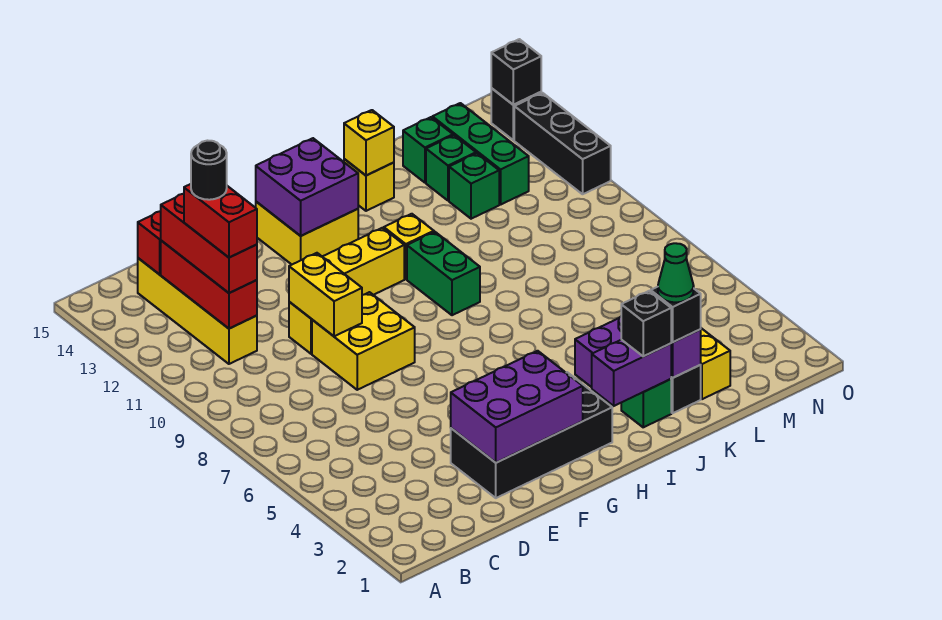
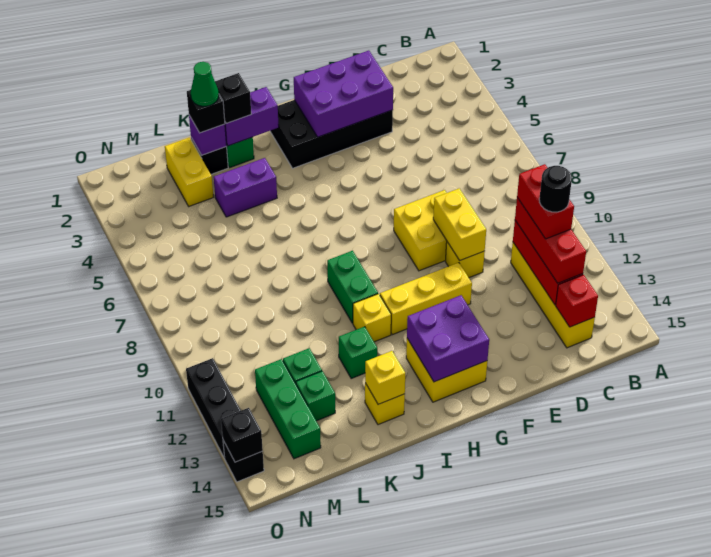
green brick L14 level 1 -> green brick J12 level 1

